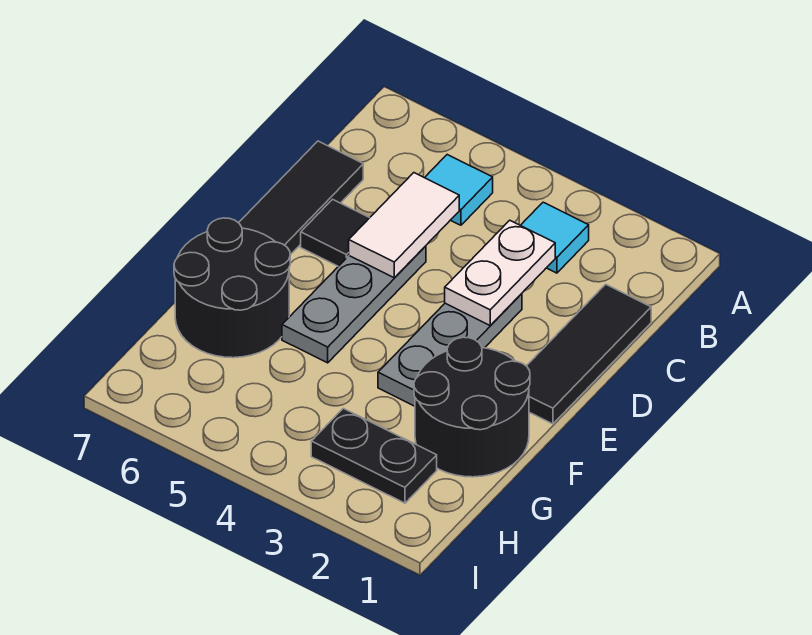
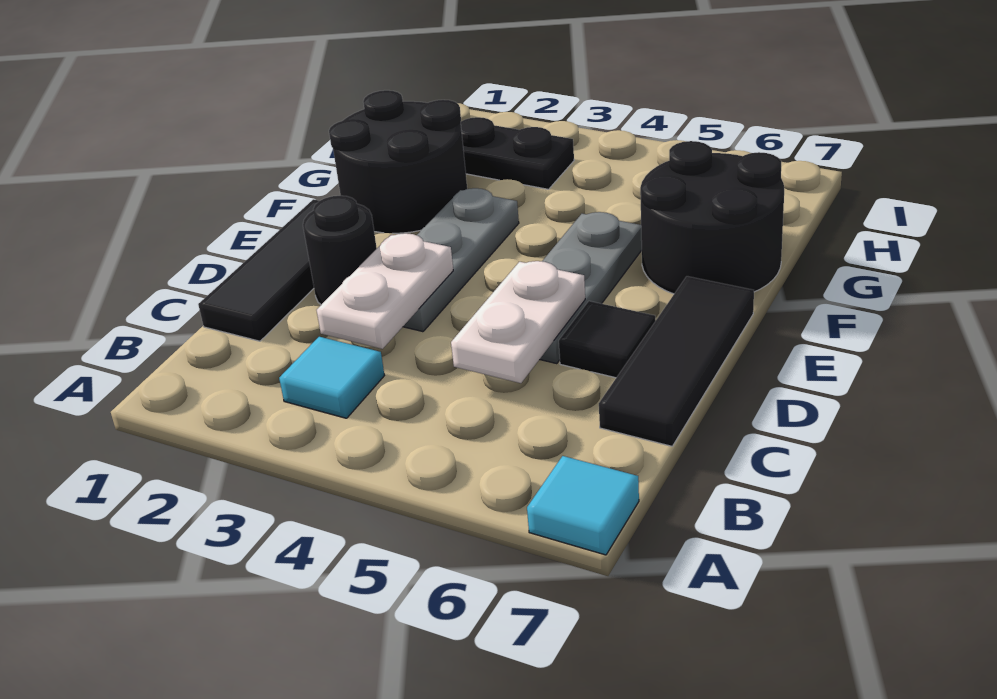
cyan tile B5 level 1 -> cyan tile A7 level 1
white tile C5:D5 level 2 -> white plate C5:D5 level 2
none -> black round brick D2 level 1

